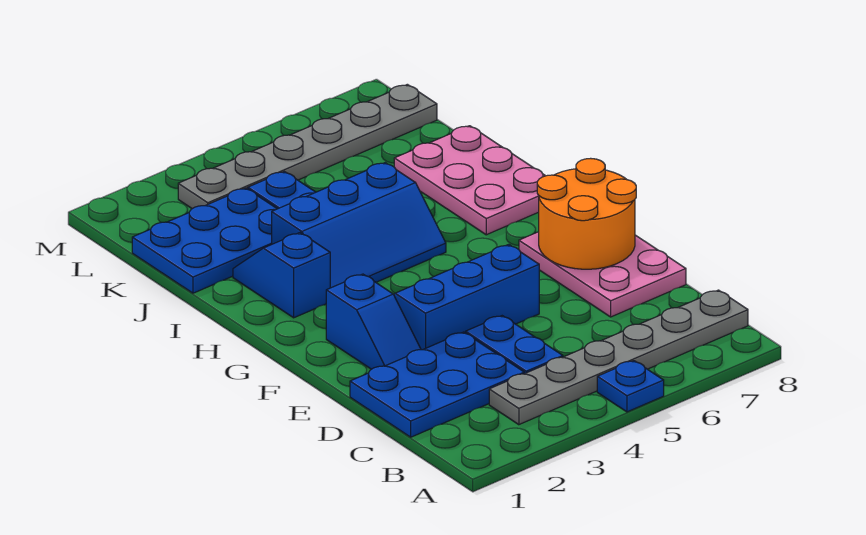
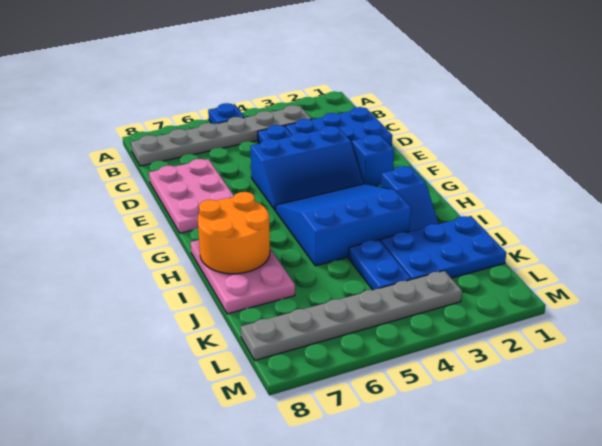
orange round brick E7:F8 level 2 -> orange round brick H7:I8 level 2
blue slope H3:I5 level 1 top I -> blue slope G3:I5 level 1 top I

